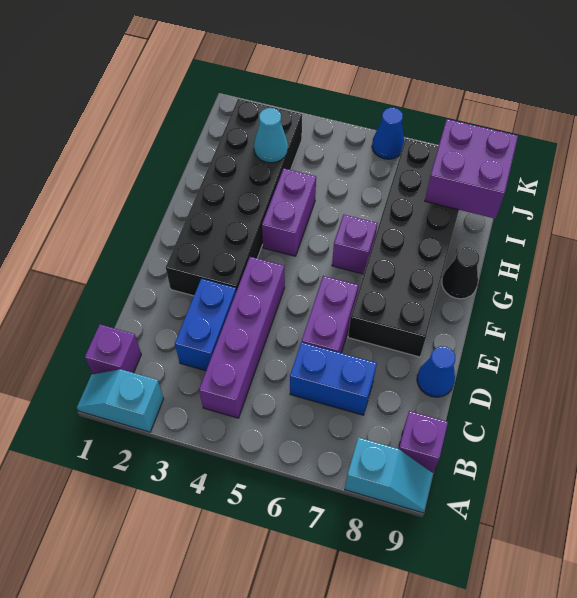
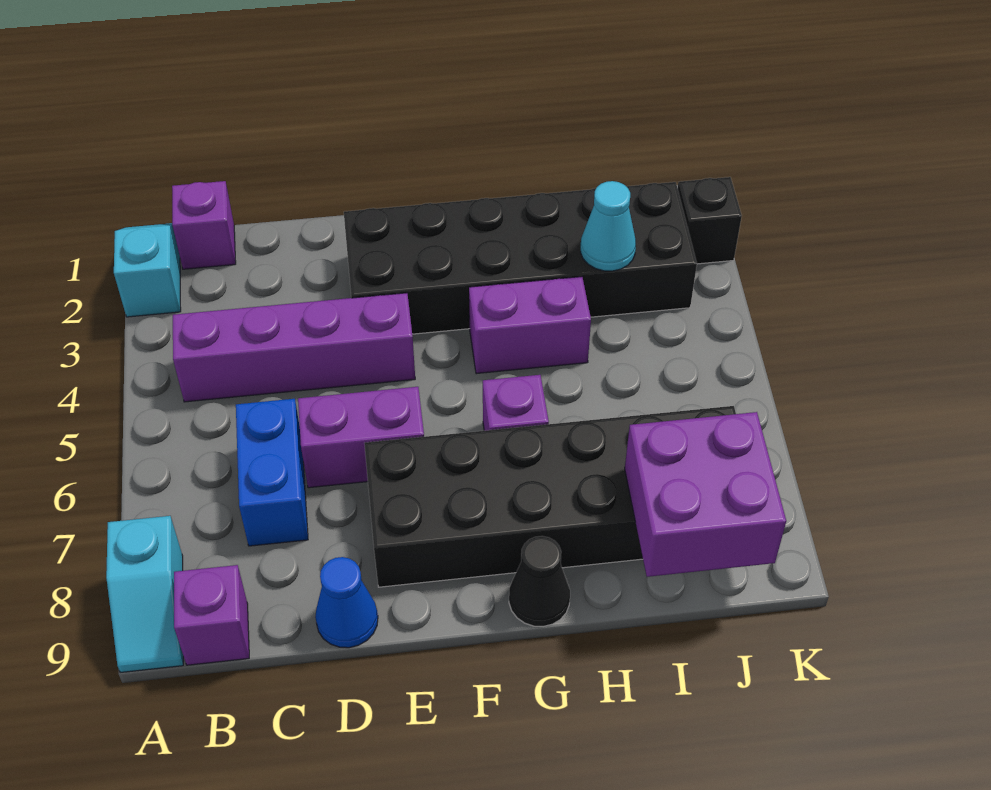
blue brick C3:D3 level 1 -> none
none -> black brick K2 level 1
blue cone K6 level 1 -> none

